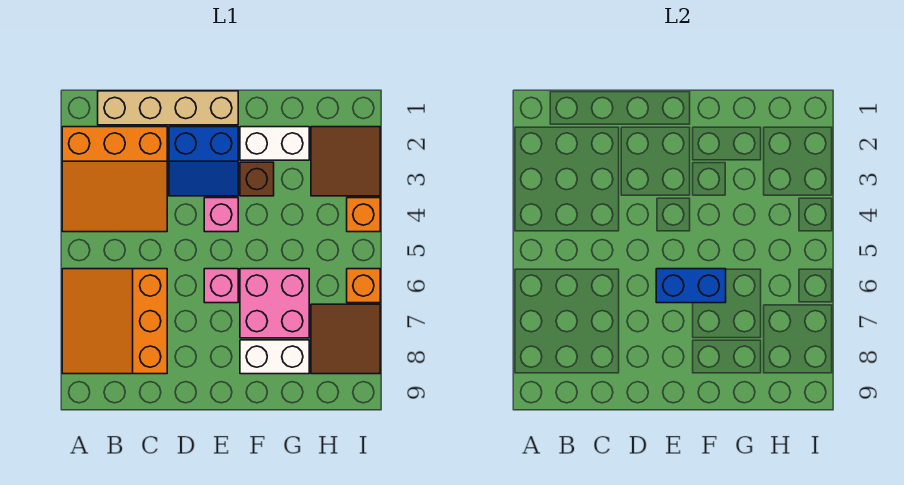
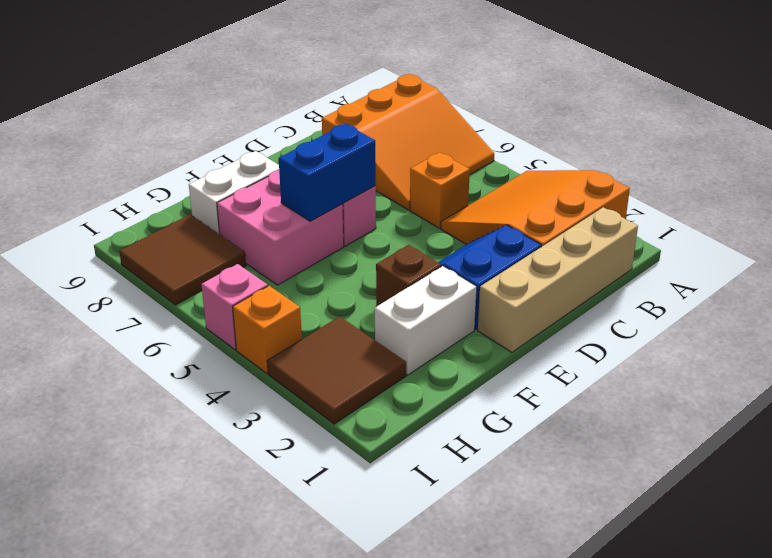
orange slope A6:C8 level 1 top C -> orange slope A6:C8 level 1 top 8
pink brick E4 level 1 -> pink brick I5 level 1
orange brick I6 level 1 -> orange brick C5 level 1

